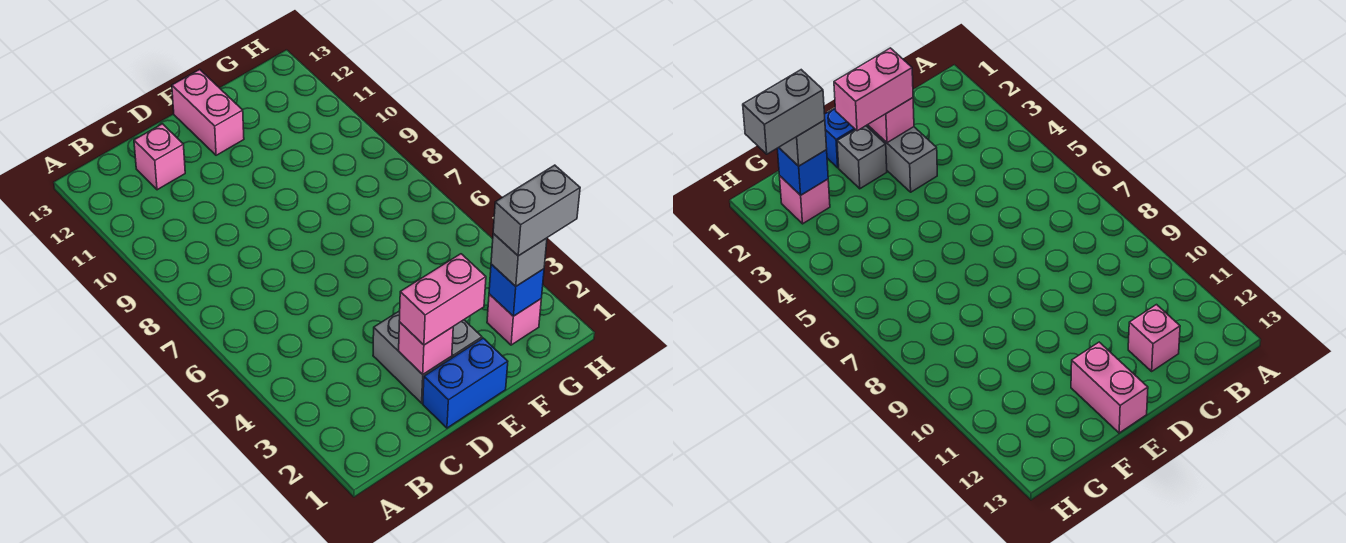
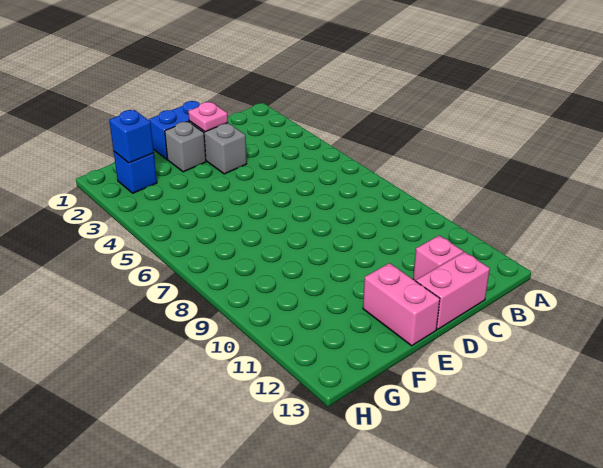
pink brick D2 level 2 -> pink plate D2 level 2
pink brick D2:E2 level 3 -> pink brick C13:D13 level 1
pink brick G2 level 1 -> blue brick G2 level 1
grey brick G2 level 3 -> none
grey brick G2:H2 level 4 -> none

